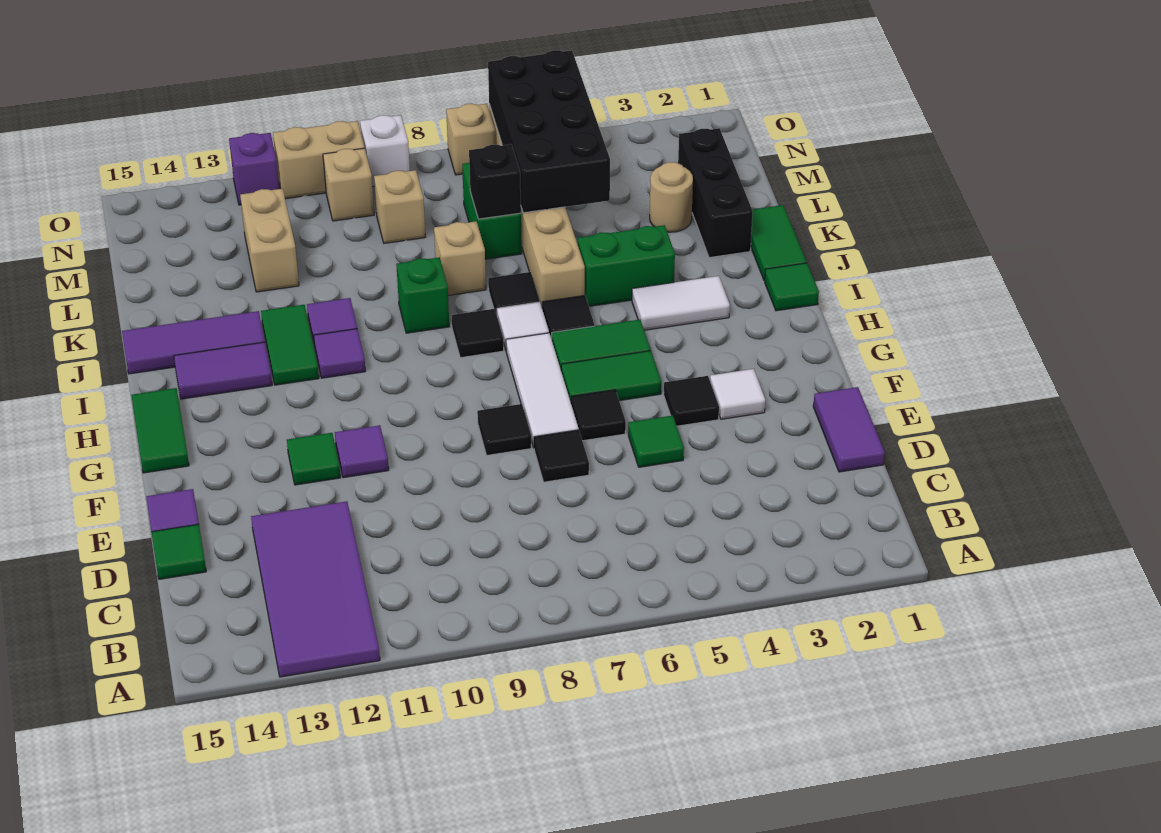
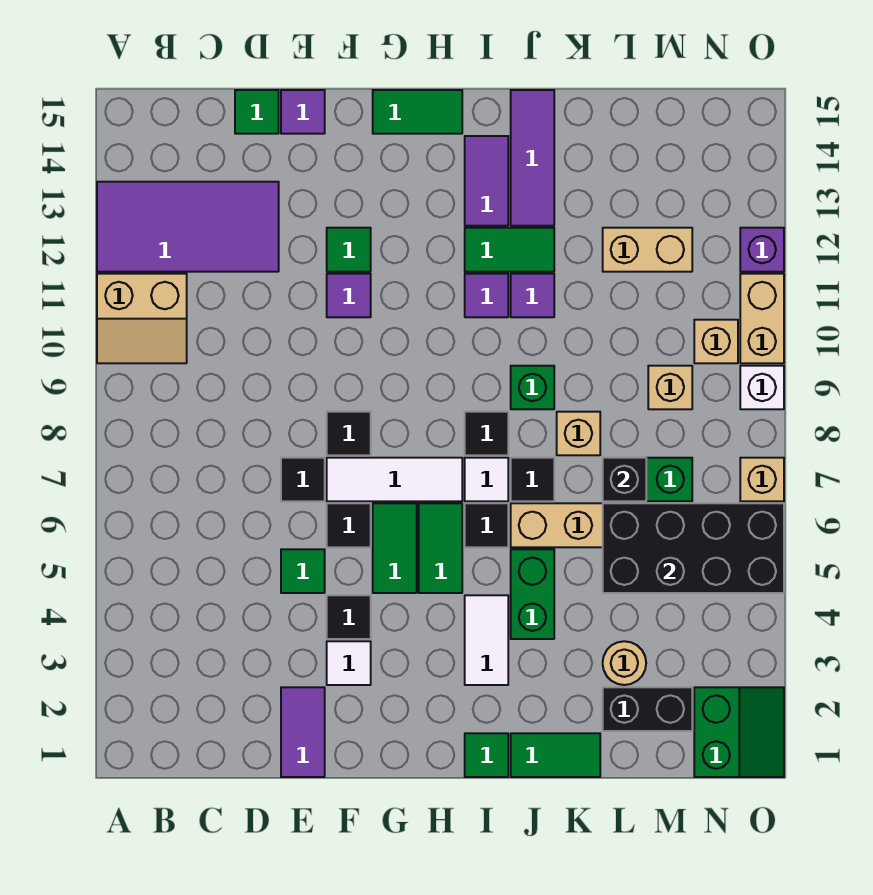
none -> tan slope A10:B11 level 1 top 11
purple tile D1:E1 level 1 -> purple tile E1:E2 level 1
black brick K2:M2 level 1 -> black brick L2:M2 level 1
none -> green slope N1:O2 level 1 top N

